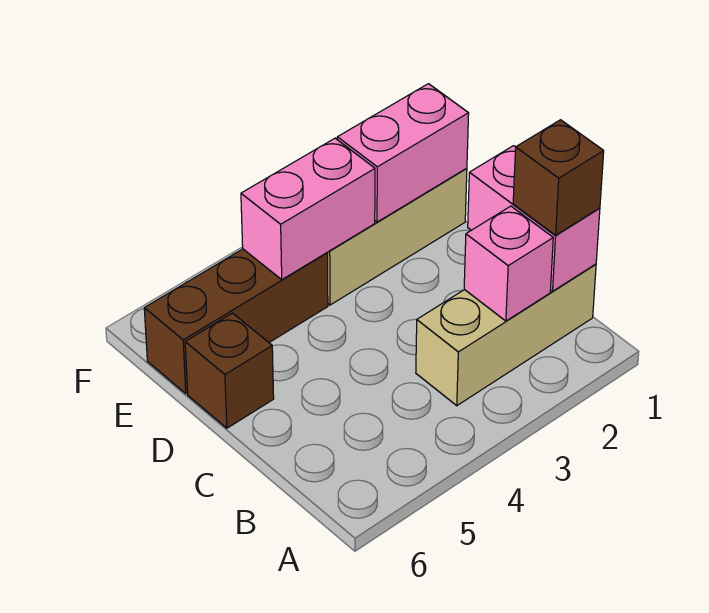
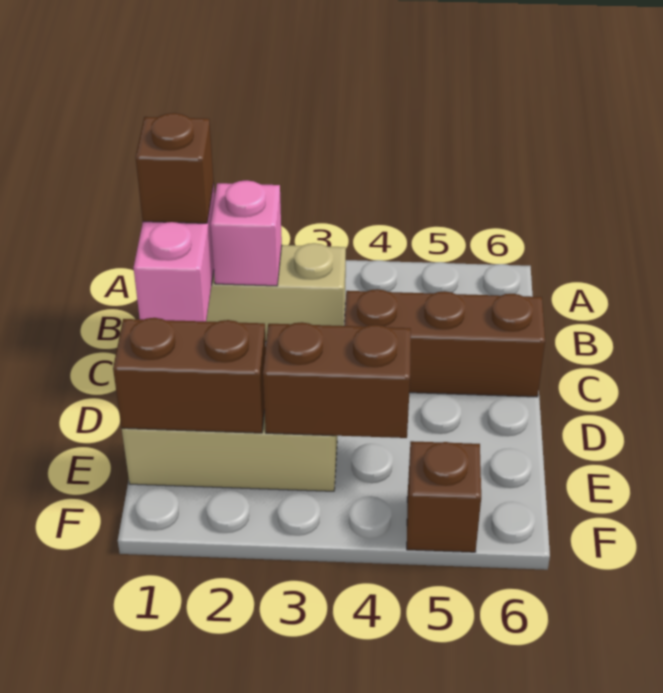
brown brick D6 level 1 -> brown brick F5 level 1
pink brick E1:E2 level 2 -> brown brick E1:E2 level 2
pink brick E3:E4 level 2 -> brown brick E3:E4 level 2
brown brick E4:E6 level 1 -> brown brick C4:C6 level 1

